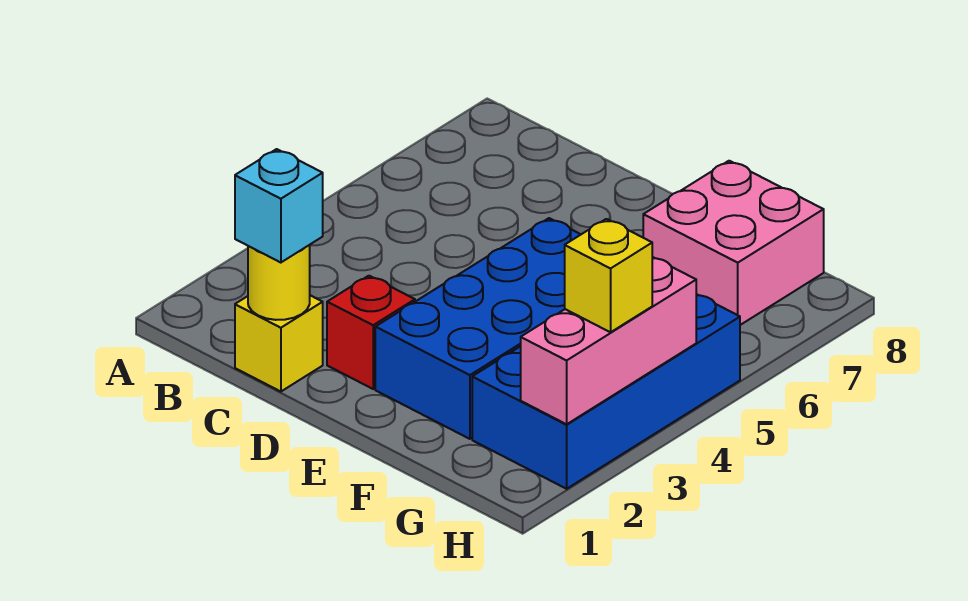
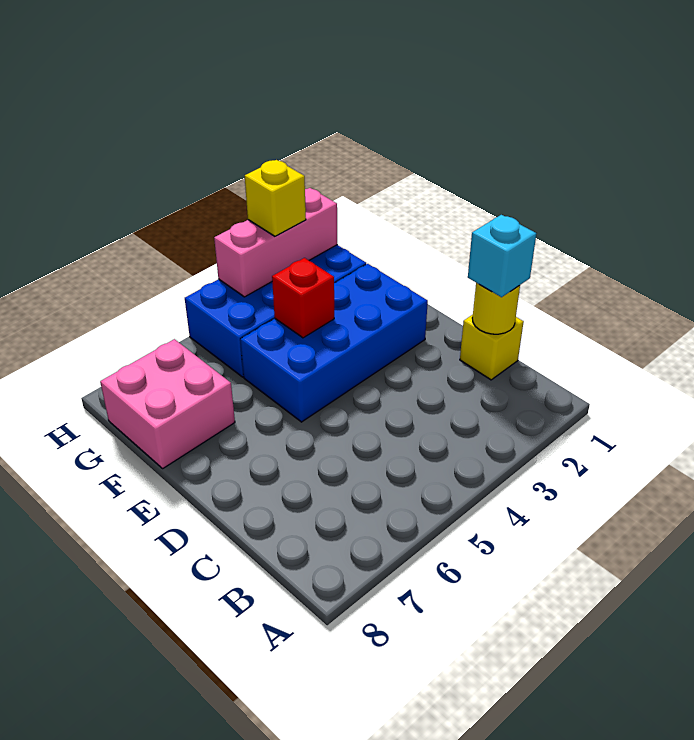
red brick D2 level 1 -> red brick F4 level 2

